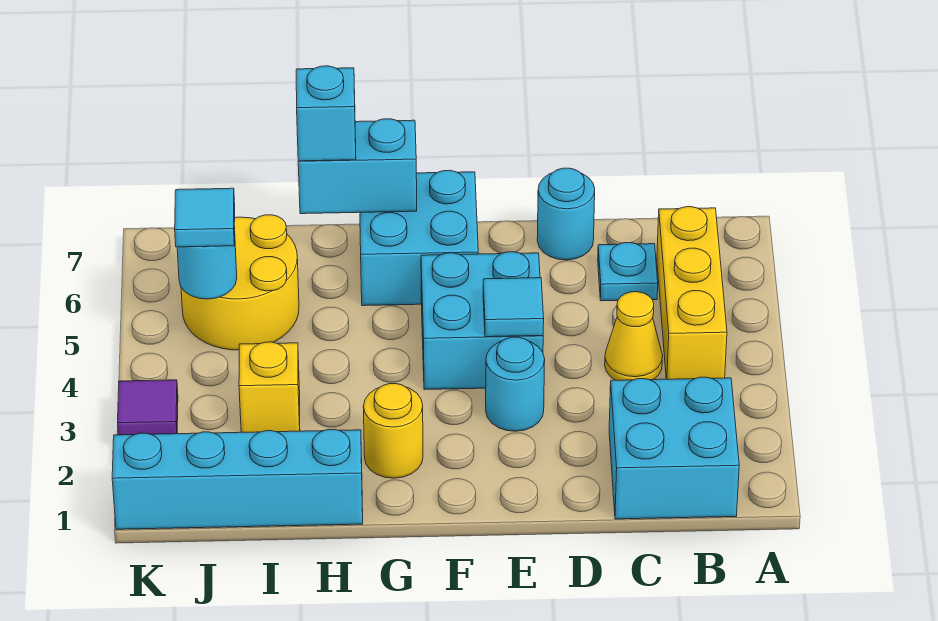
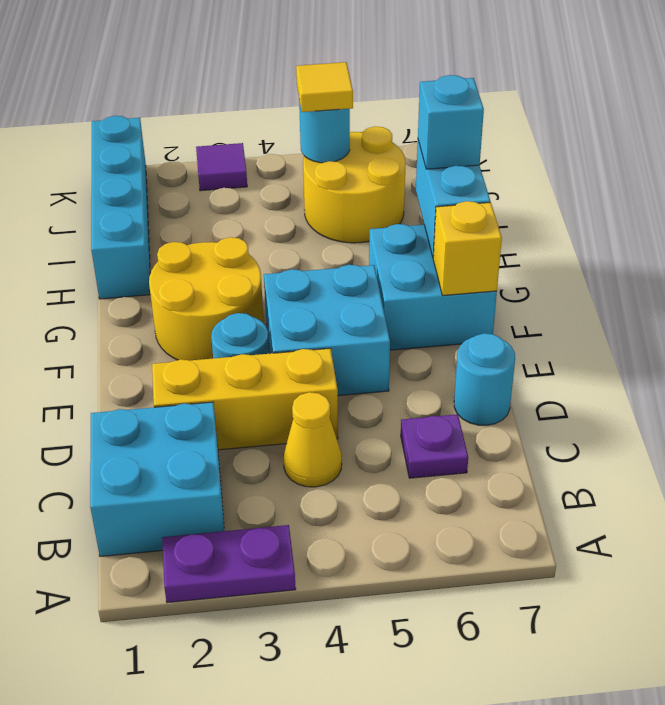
none -> purple plate A2:A3 level 1
yellow brick B4:B6 level 1 -> yellow brick D2:D4 level 1
cyan plate C6 level 1 -> purple plate C6 level 1
cyan tile E4 level 2 -> none
yellow round brick G2 level 1 -> yellow round brick F2:G3 level 1
yellow brick I3 level 1 -> yellow brick F7 level 2
cyan tile J5 level 3 -> yellow tile J5 level 3

